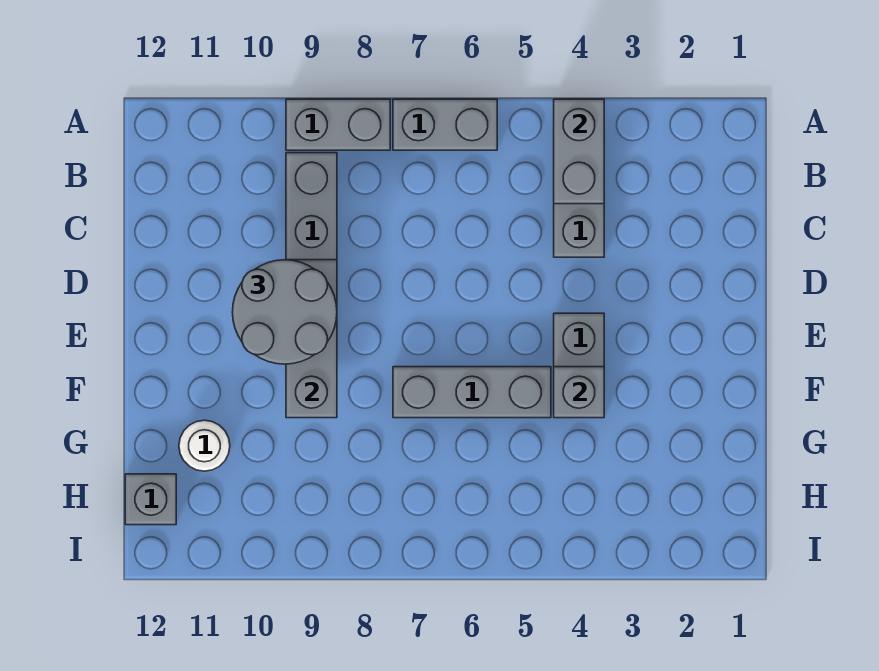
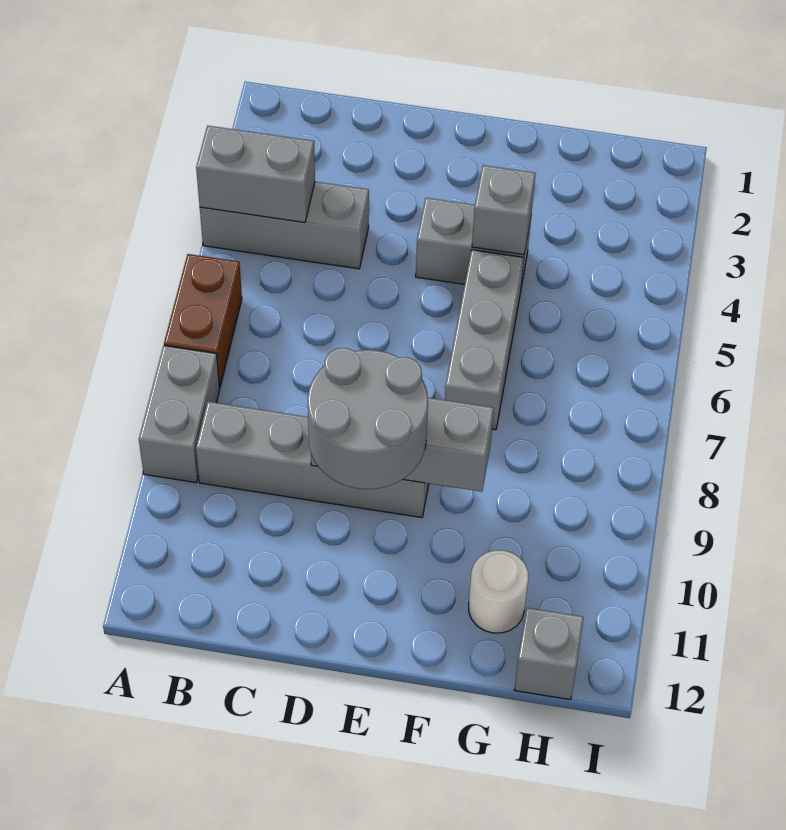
grey brick A6:A7 level 1 -> brown brick A6:A7 level 1

